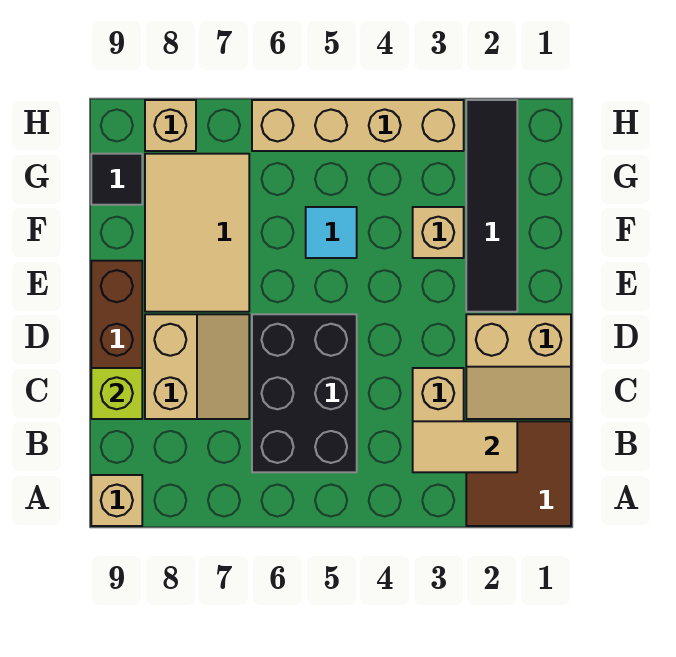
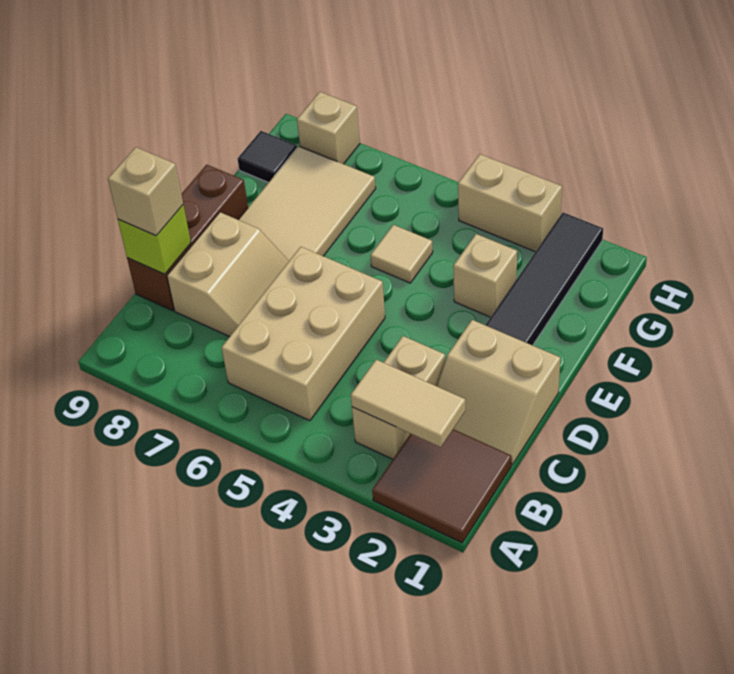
tan brick A9 level 1 -> tan brick C9 level 3
black brick B5:D6 level 1 -> tan brick B5:D6 level 1
cyan tile F5 level 1 -> tan tile F5 level 1
tan brick H3:H6 level 1 -> tan brick H3:H4 level 1

